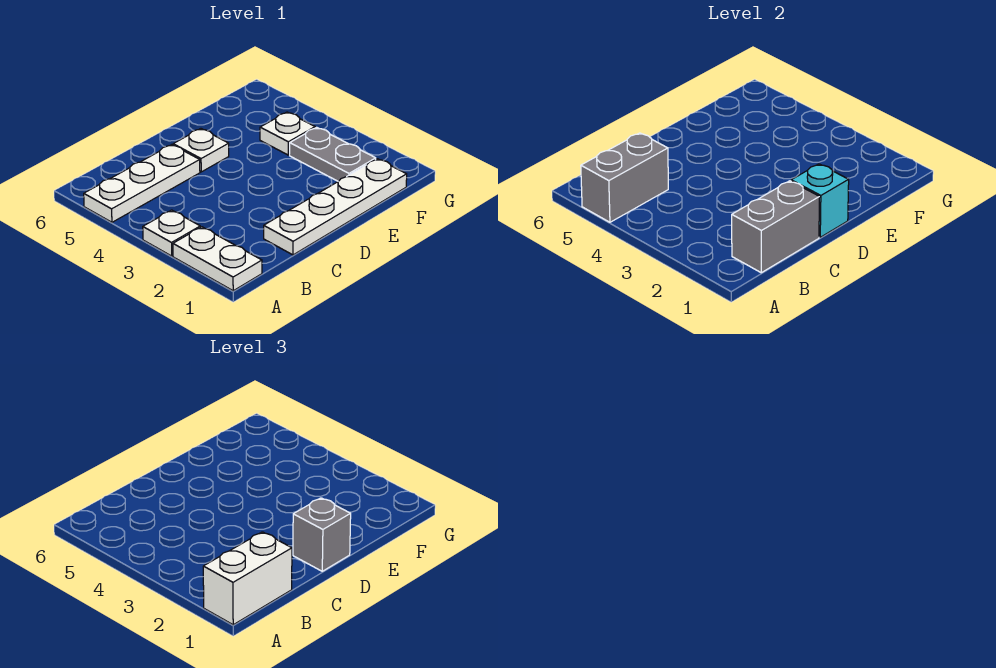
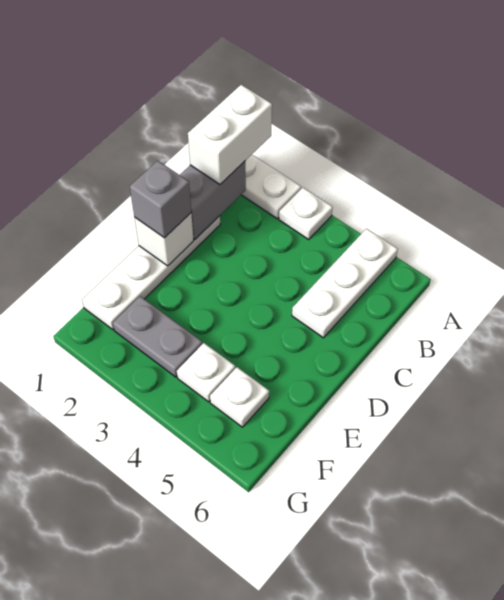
grey brick A5:B5 level 2 -> none
cyan brick D1 level 2 -> white brick D1 level 2
white plate D5 level 1 -> white plate F5 level 1

